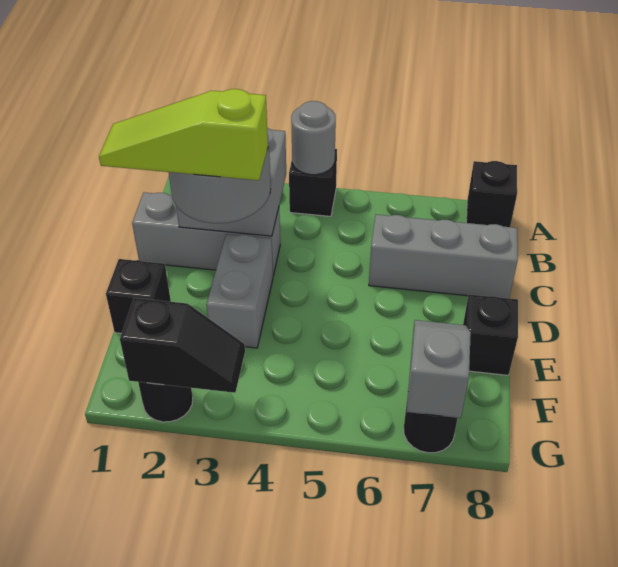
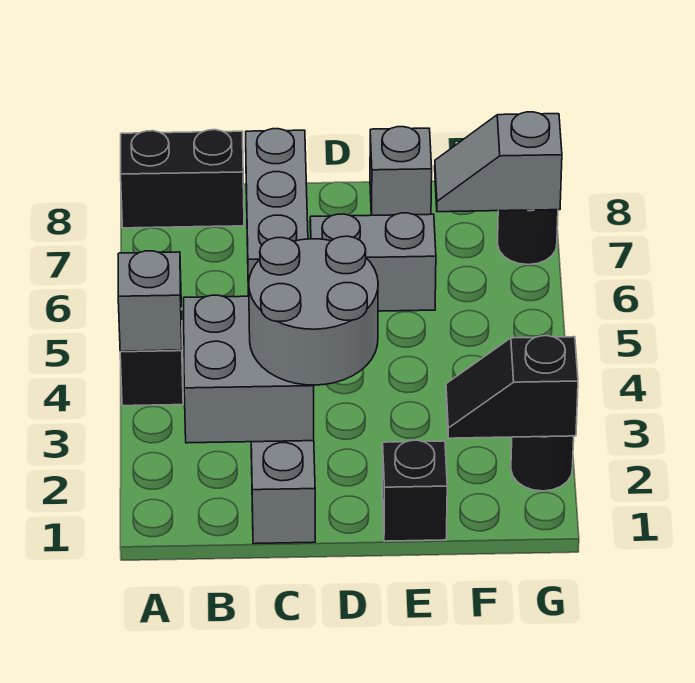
grey round brick A4 level 2 -> grey brick A4 level 2
black brick A8 level 1 -> black brick A8:B8 level 1
lime slope D1:D3 level 4 top 3 -> none
grey brick D3:E3 level 1 -> grey brick D6:E6 level 1
black brick E8 level 1 -> grey brick E8 level 1
black slope G2:G3 level 2 top 2 -> black slope F2:G2 level 2 top G

